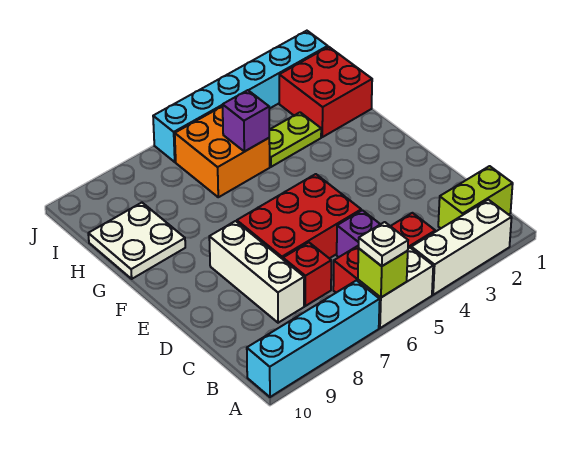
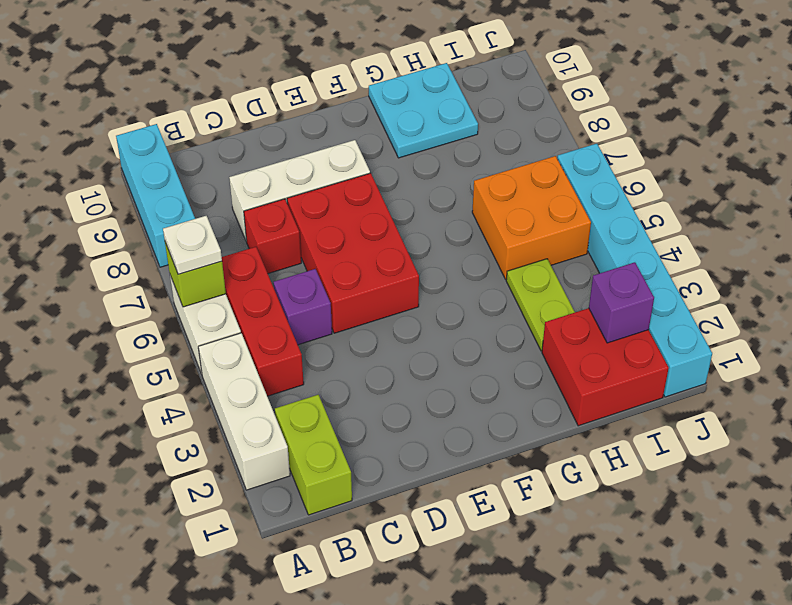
cyan brick A7:A10 level 1 -> cyan brick A8:A10 level 1
white plate G9:H10 level 1 -> cyan plate G9:H10 level 1
purple brick H5 level 2 -> purple brick I2 level 2

